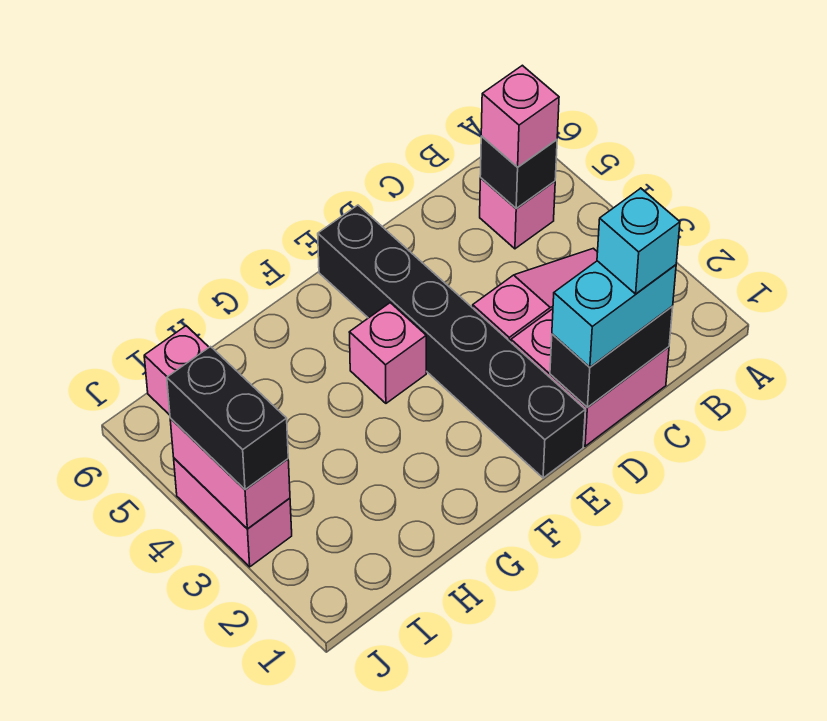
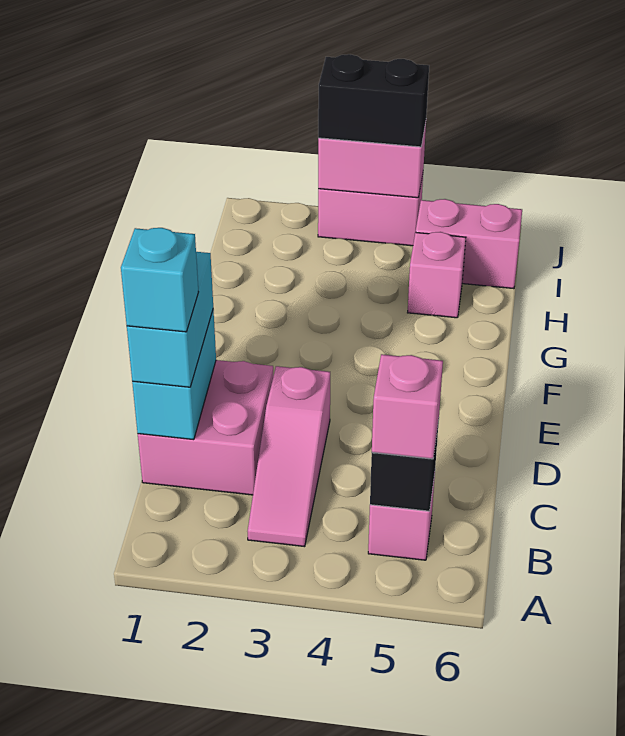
black brick C1:D1 level 2 -> cyan brick C1:D1 level 2
black brick E1:E6 level 1 -> none
pink brick F4 level 1 -> pink brick H5 level 1

